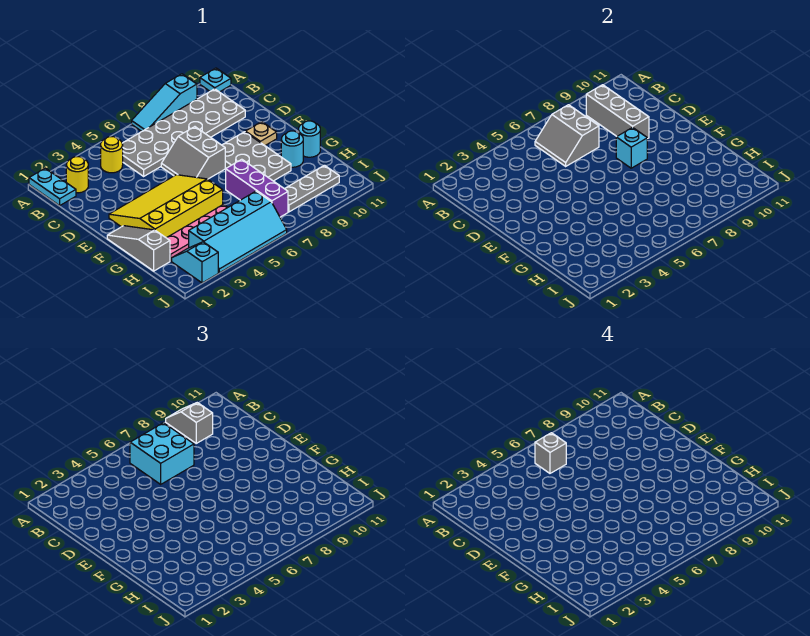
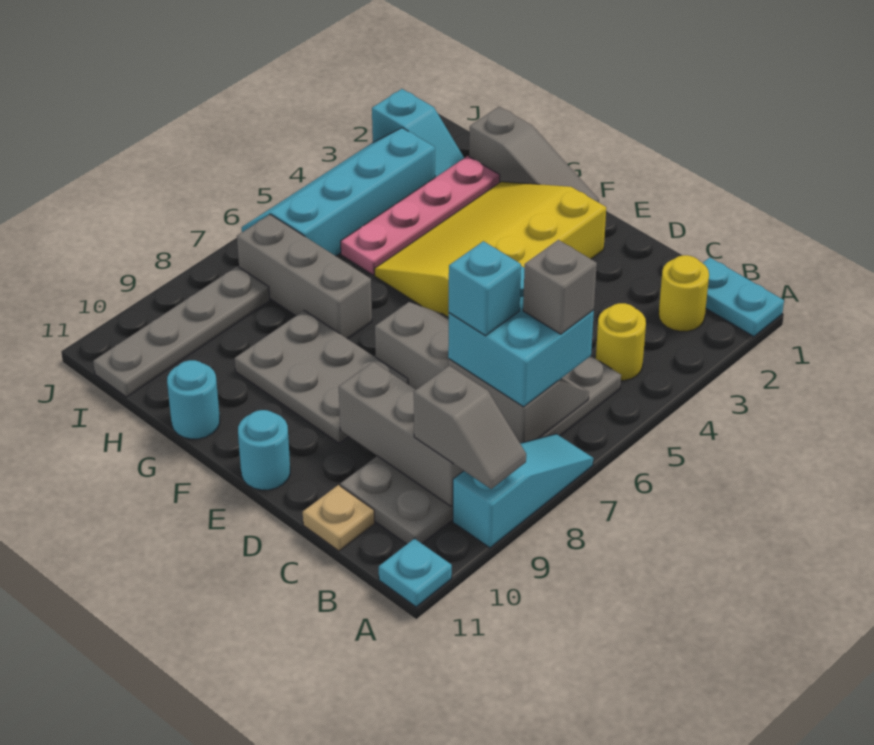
yellow slope E2:G5 level 1 top G -> yellow slope E2:G5 level 1 top E
cyan brick E8 level 2 -> cyan brick C7 level 4
tan plate E10 level 1 -> tan plate C11 level 1
purple brick G7:I7 level 1 -> grey brick G7:I7 level 1
cyan round brick G10 level 1 -> cyan round brick E11 level 1
grey plate I8:I10 level 1 -> grey plate I8:I11 level 1

